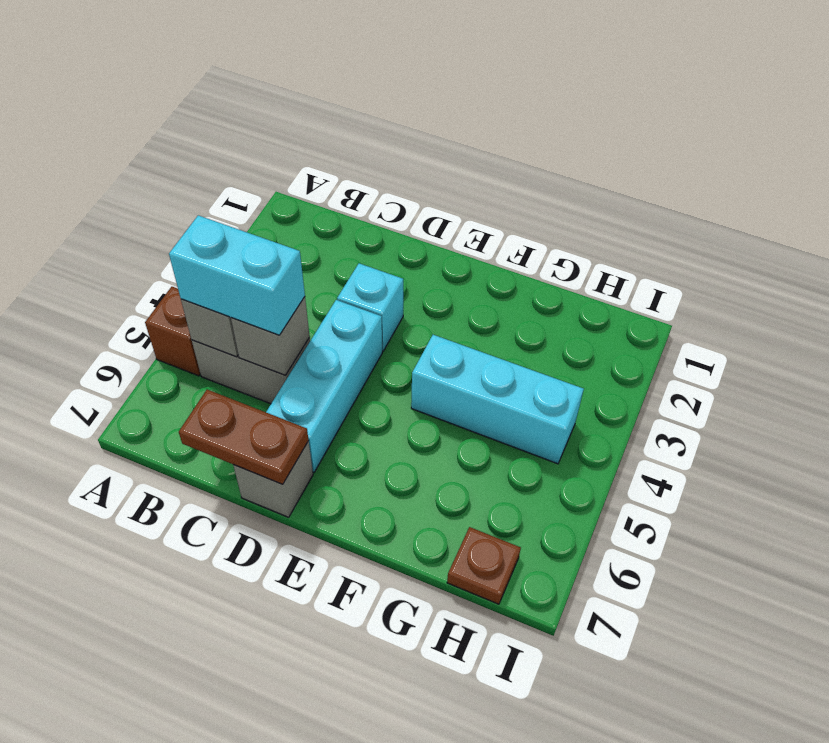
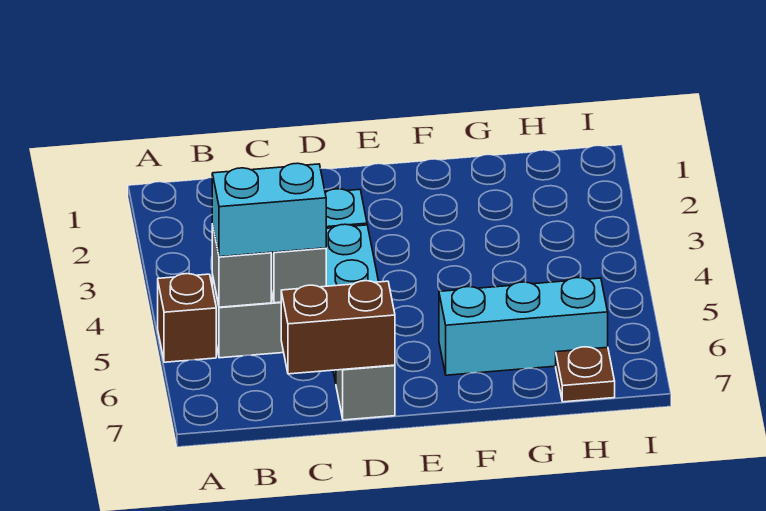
brown plate C7:D7 level 2 -> brown brick C7:D7 level 2
cyan brick F4:H4 level 1 -> cyan brick F6:H6 level 1

